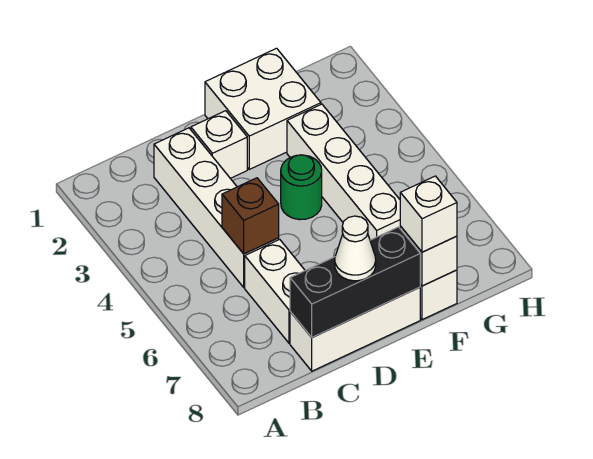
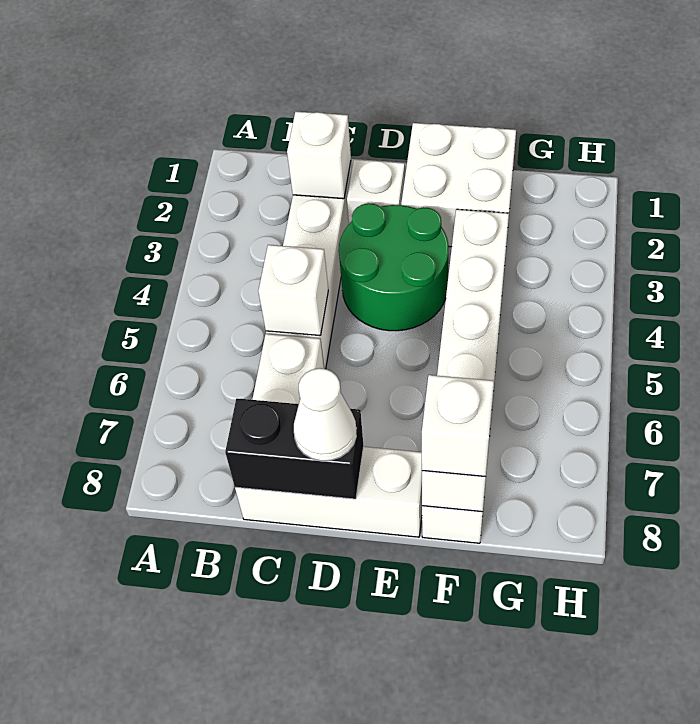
none -> white brick C2 level 2
brown brick C5 level 2 -> white brick C5 level 2
black brick C8:E8 level 2 -> black brick C8:D8 level 2
green round brick E4 level 1 -> green round brick D3:E4 level 1

